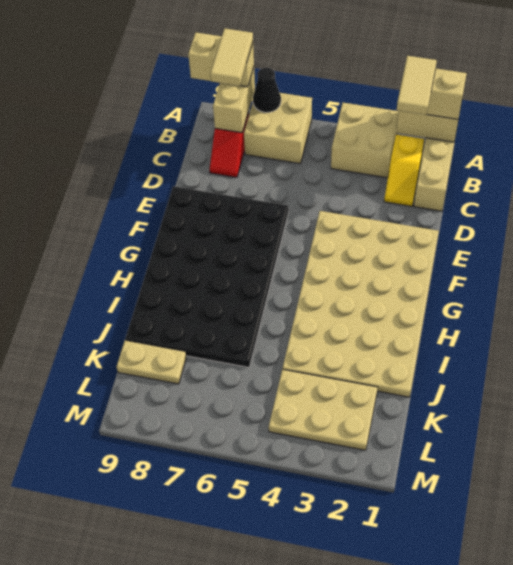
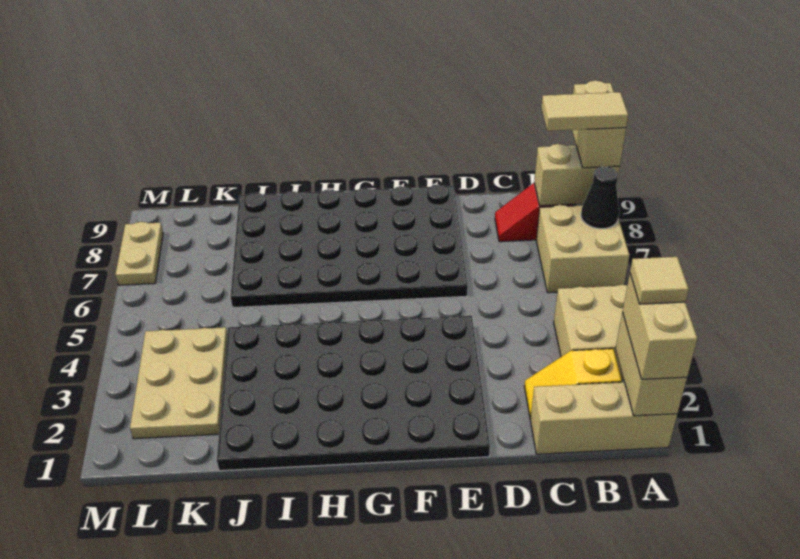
tan tile A2:B2 level 4 -> tan tile A2 level 4
tan plate E1:J4 level 1 -> black plate E1:J4 level 1
tan plate K8:K9 level 1 -> tan plate M7:M8 level 1

